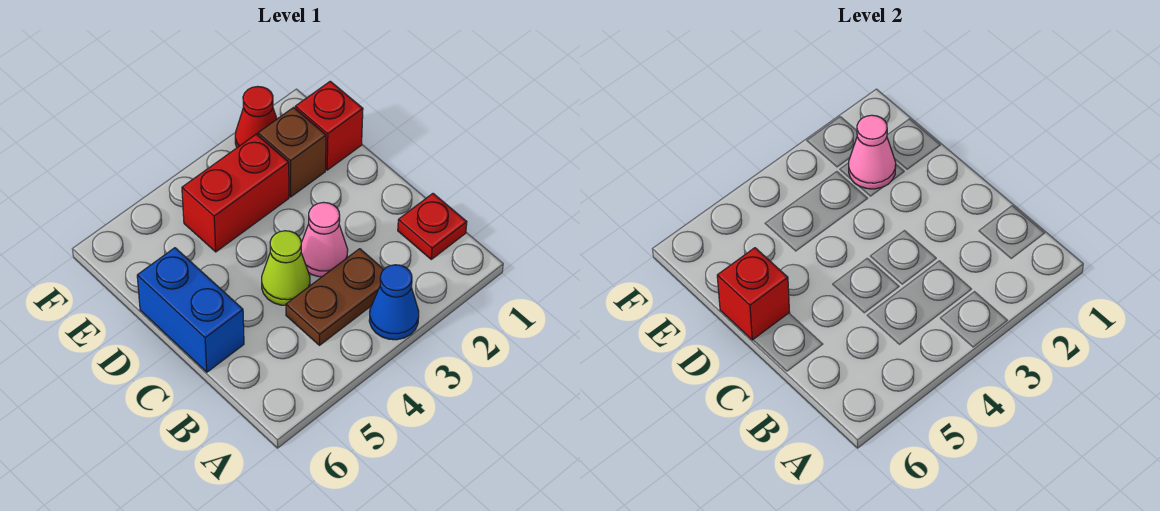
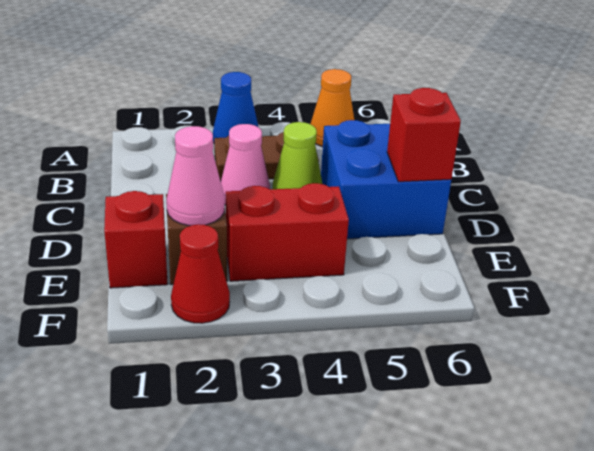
none -> orange cone A5 level 1
red plate B1 level 1 -> none
blue brick C6:D6 level 1 -> blue brick C5:D6 level 1

